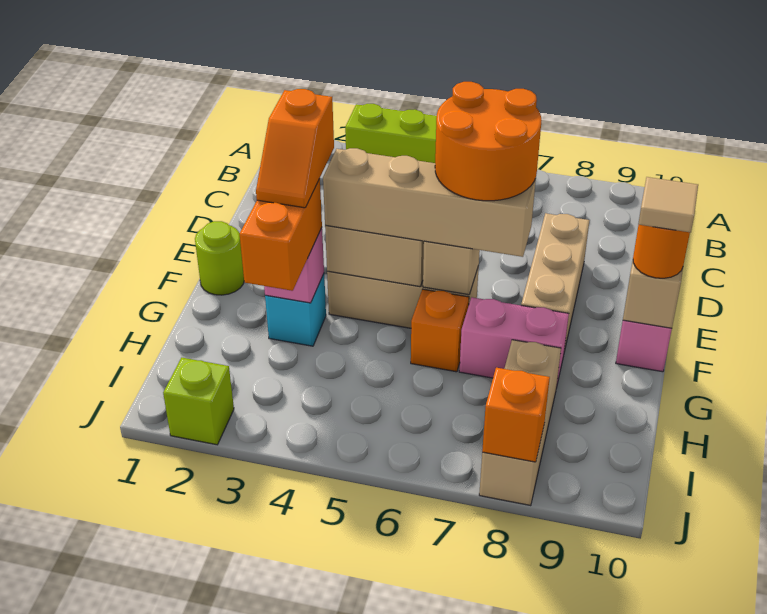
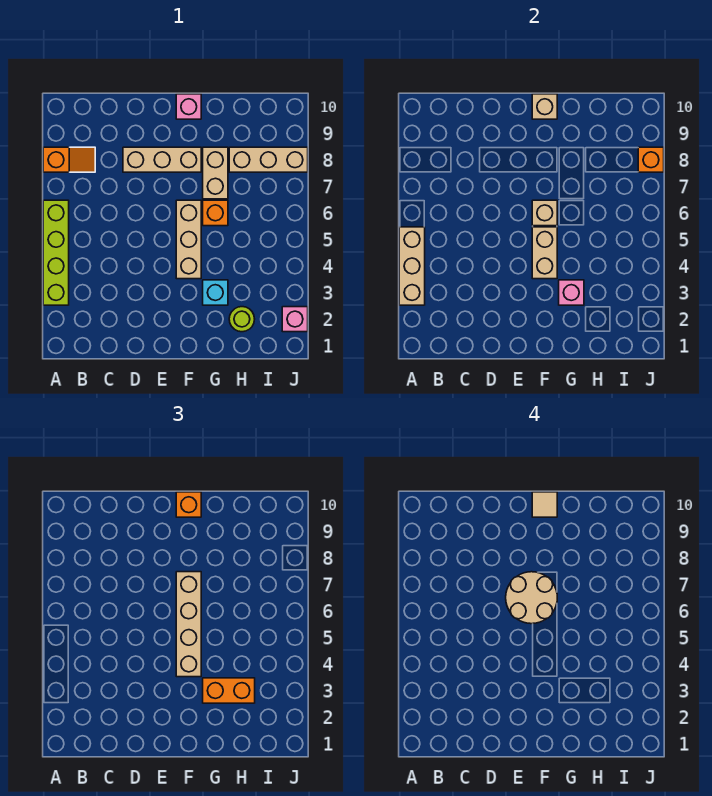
none -> tan brick A3:A5 level 2
orange round brick E6:F7 level 4 -> tan round brick E6:F7 level 4
lime round brick F1 level 1 -> lime round brick H2 level 1
orange slope F3:G3 level 4 top F -> orange slope A8:B8 level 1 top A
orange round brick F10 level 3 -> orange brick F10 level 3
pink brick G7:G8 level 1 -> tan brick G7:G8 level 1
lime brick J2 level 1 -> pink brick J2 level 1

